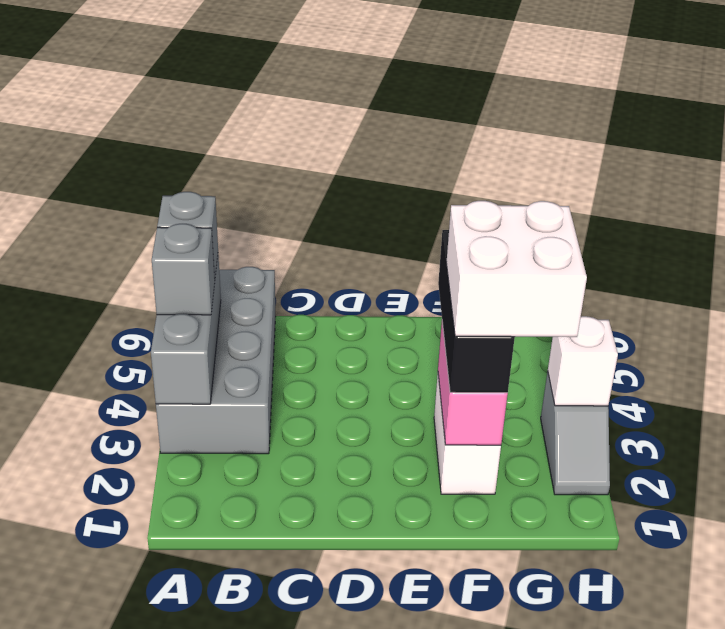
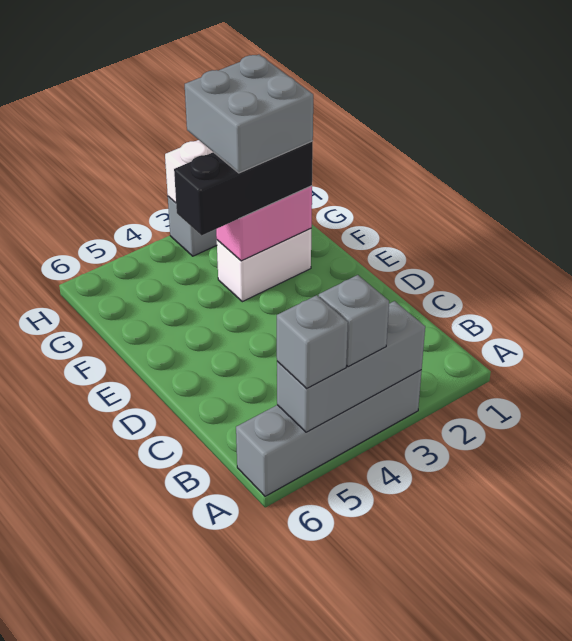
grey brick A3:B6 level 1 -> grey brick A3:A6 level 1
white brick F2:G3 level 4 -> grey brick F2:G3 level 4

